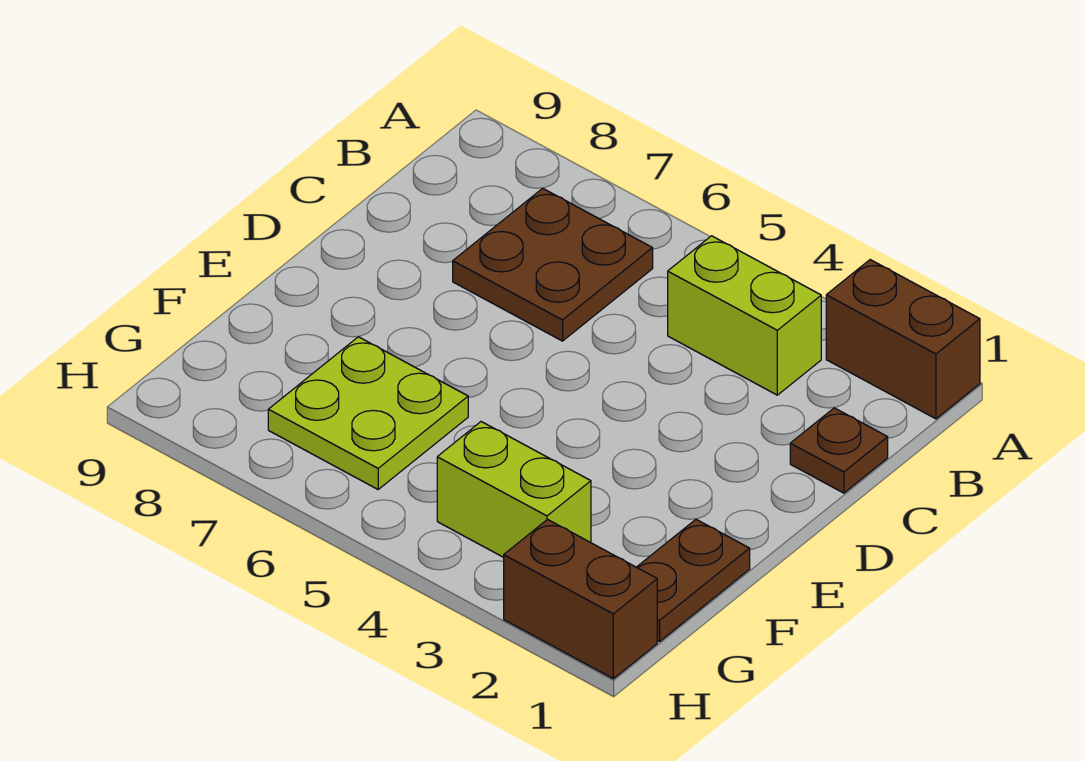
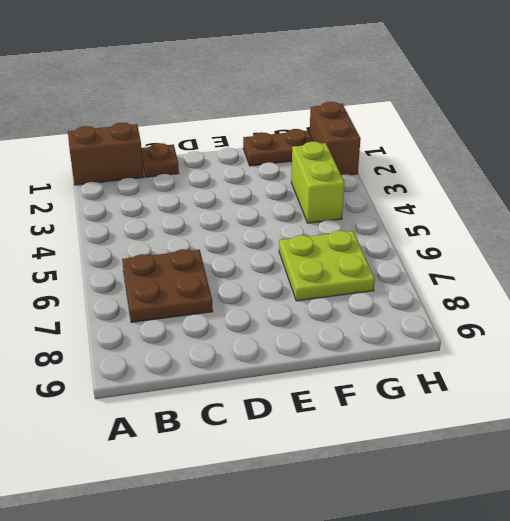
brown brick A1:A2 level 1 -> brown brick A1:B1 level 1
lime brick B3:B4 level 1 -> none

